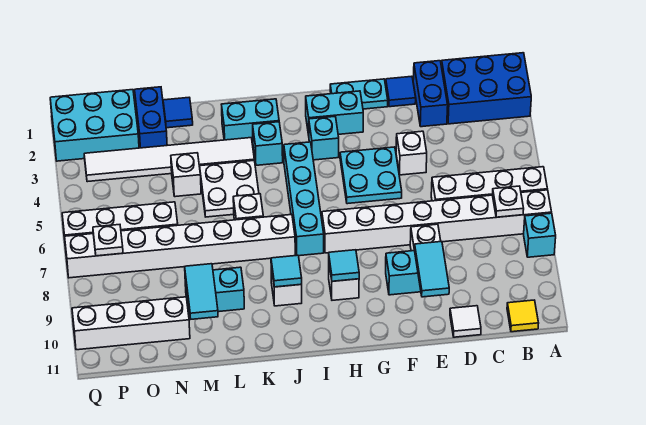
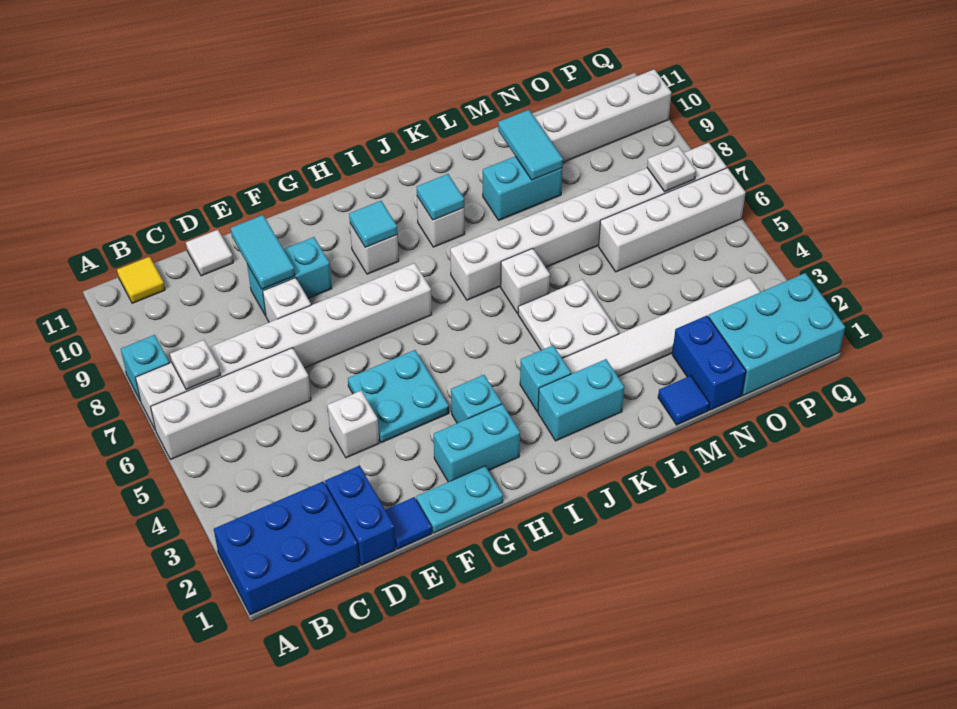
cyan brick I4:I7 level 1 -> none
white brick M4 level 1 -> none

